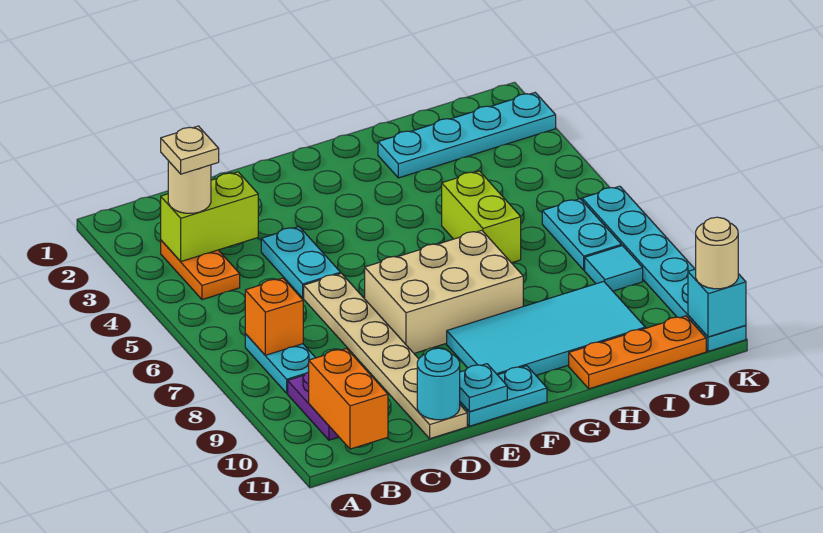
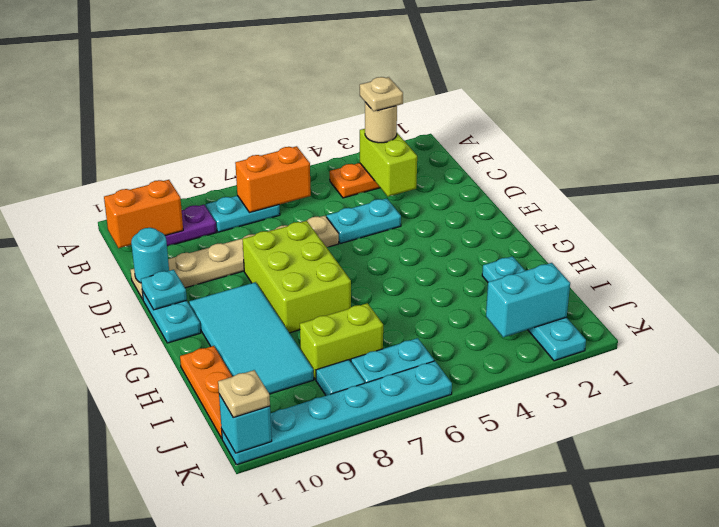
orange brick B7 level 2 -> orange brick B6:B7 level 2
tan brick E7:G8 level 1 -> lime brick E7:G8 level 1
lime brick H5:H6 level 1 -> lime brick I7:I8 level 1
none -> cyan brick J2:J3 level 2
tan round brick K11 level 3 -> tan plate K11 level 3

